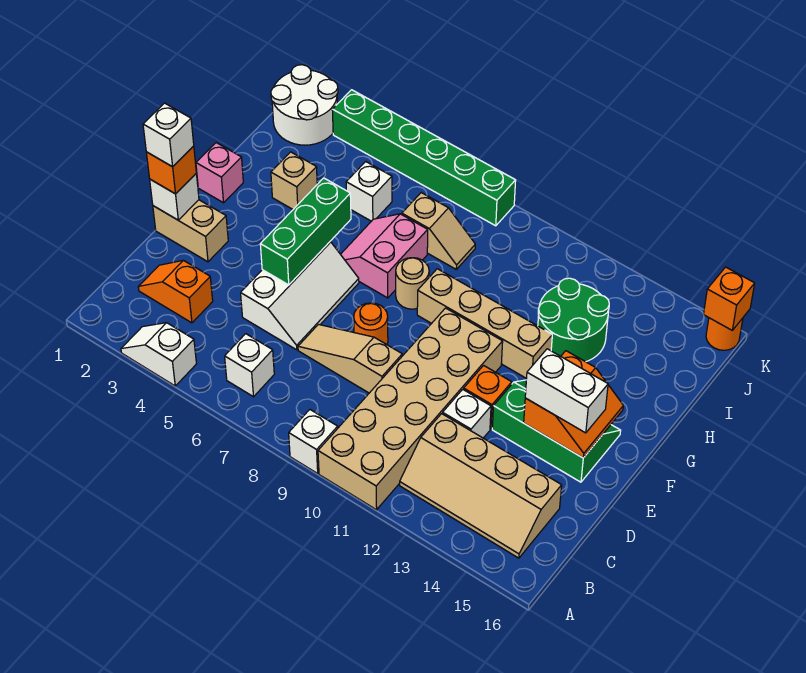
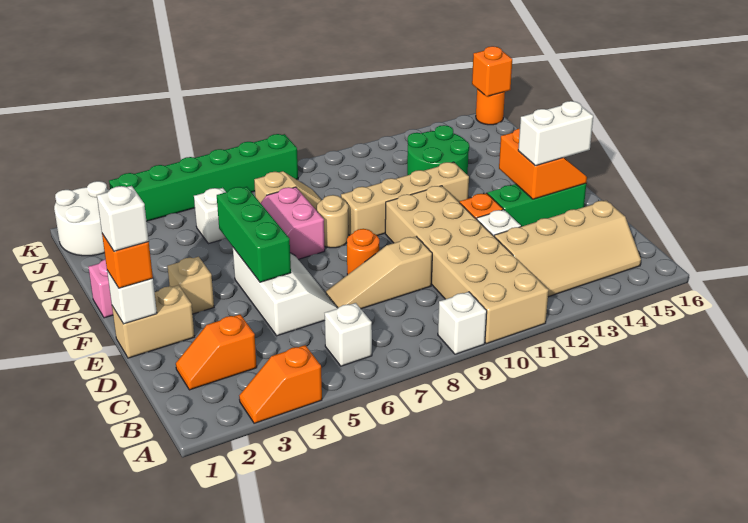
white slope A3:A4 level 1 top 4 -> orange slope A3:A4 level 1 top 4
tan brick H3 level 1 -> tan brick F3 level 1

